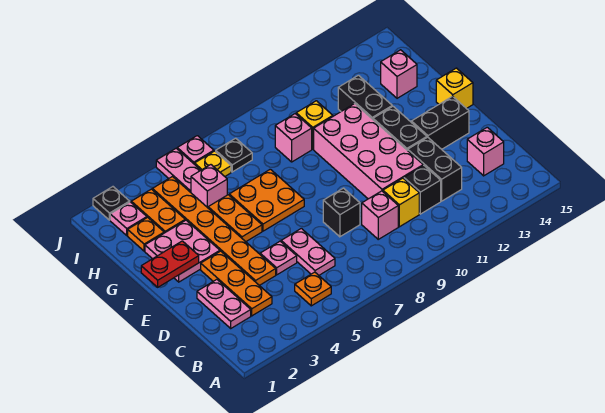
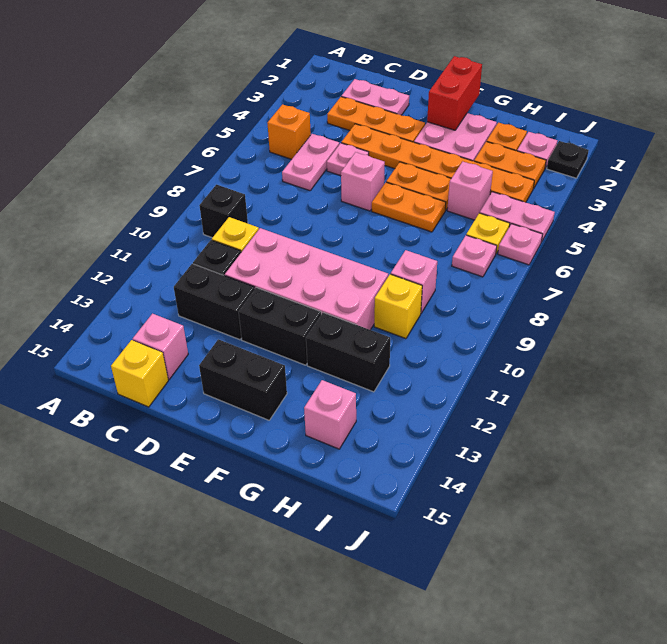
orange plate B5 level 1 -> orange brick B5 level 1
pink plate C6:D6 level 1 -> pink plate C5:C6 level 1
pink brick C9 level 1 -> pink brick E6 level 1
black brick D8 level 1 -> black brick B9 level 1
black brick E13:E14 level 1 -> black brick E14:F14 level 1
red plate F1:F2 level 2 -> red brick F1:F2 level 2
orange plate F6:G7 level 1 -> orange plate F6:G6 level 1
yellow brick F15 level 1 -> yellow brick C15 level 1
black plate I7 level 1 -> pink plate I7 level 1

